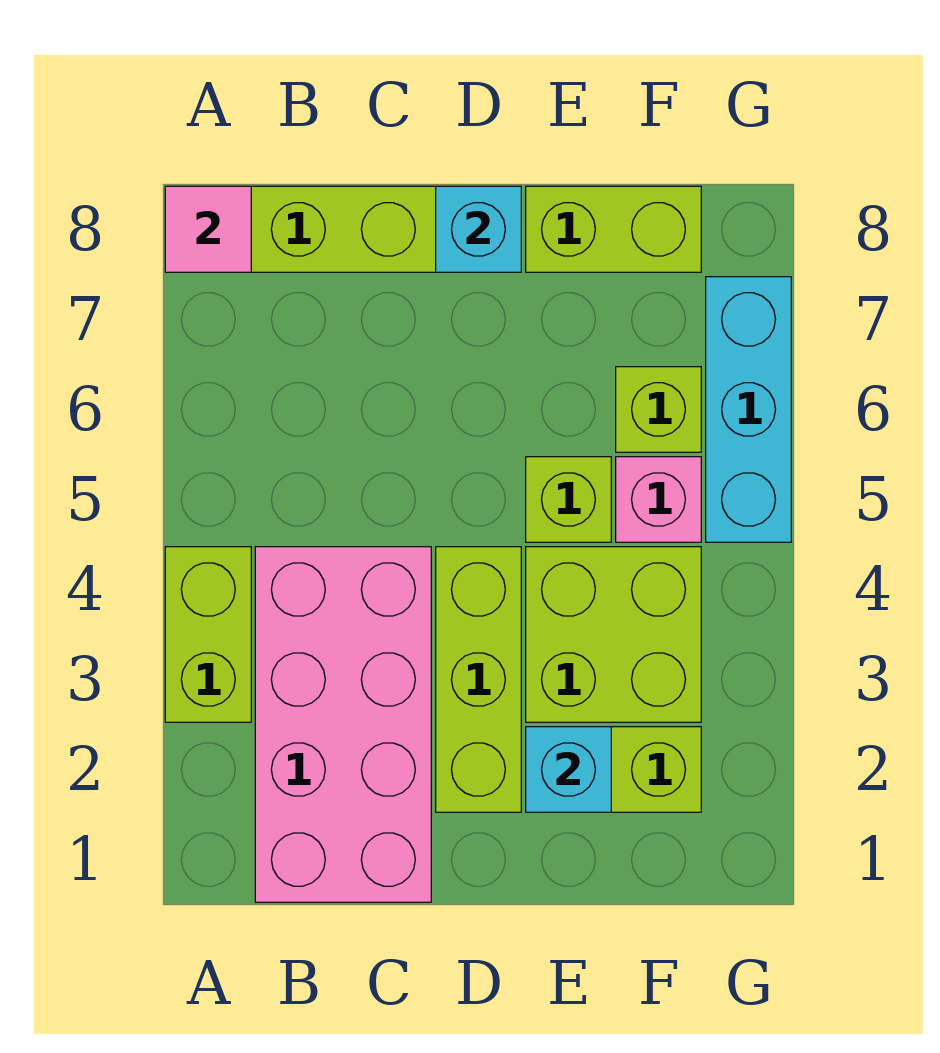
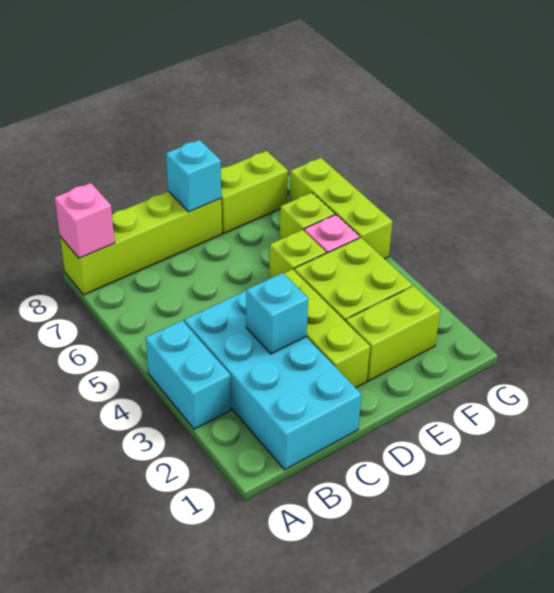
lime brick A3:A4 level 1 -> cyan brick A3:A4 level 1
pink tile A8 level 2 -> pink brick A8 level 2
pink brick B1:C4 level 1 -> cyan brick B1:C4 level 1
cyan brick E2 level 2 -> cyan brick C3 level 2
cyan brick G5:G7 level 1 -> lime brick G5:G7 level 1

